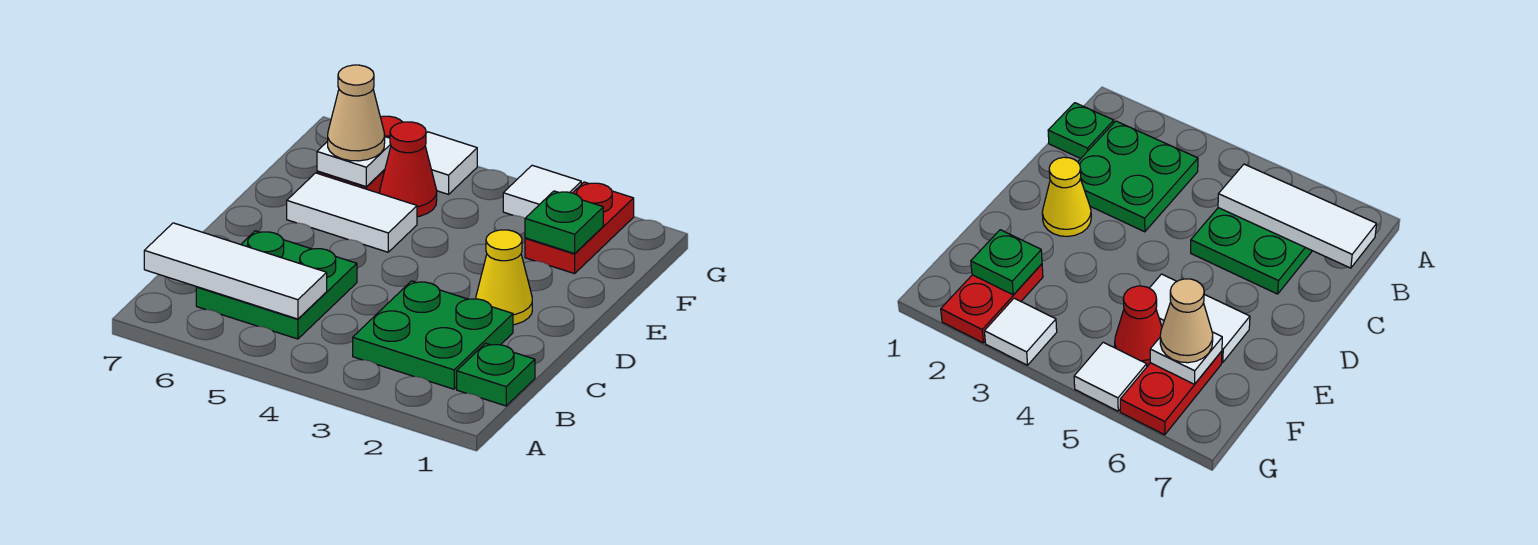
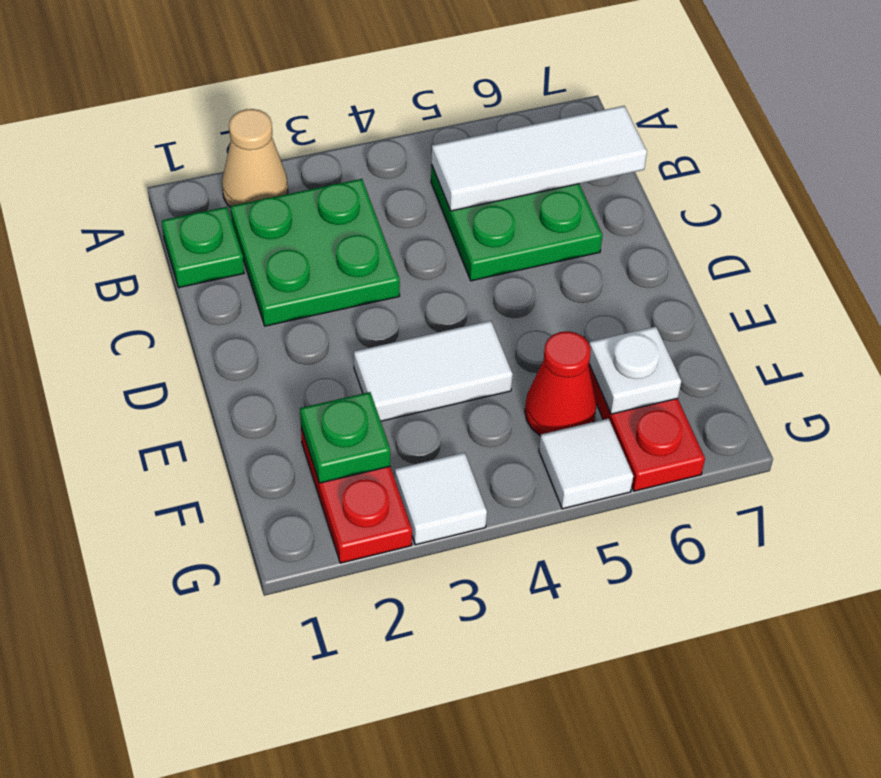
yellow cone D2 level 1 -> none
white tile E5:E6 level 1 -> white tile E3:E4 level 1
tan cone F6 level 3 -> tan cone A2 level 1

